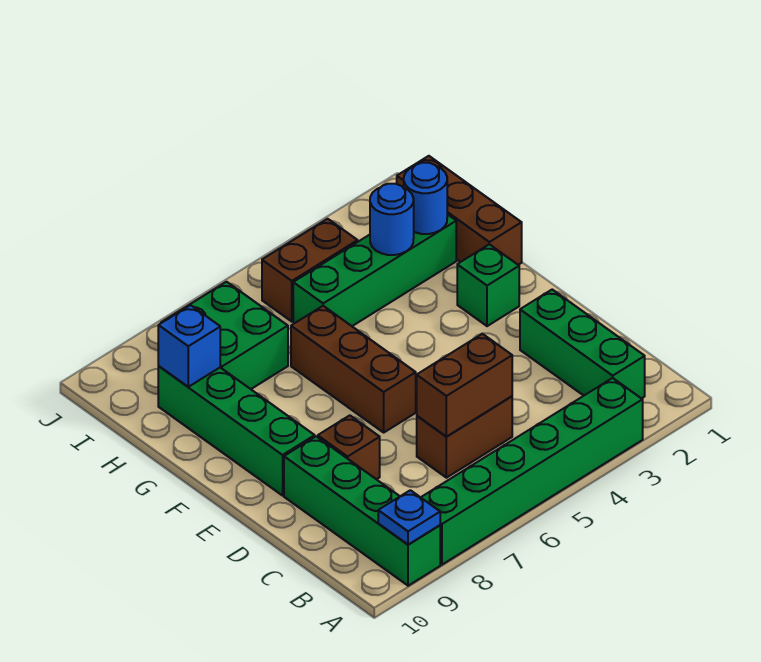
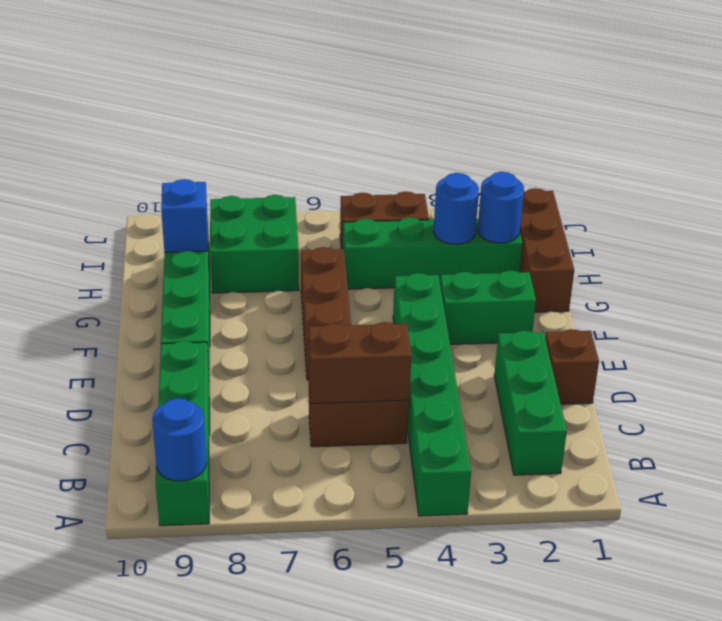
green brick A3:A8 level 1 -> green brick A4:F4 level 1
blue plate A9 level 2 -> blue round brick A9 level 2
brown brick D8 level 1 -> brown brick D1 level 1
green brick F2 level 1 -> green brick F2:F3 level 1

